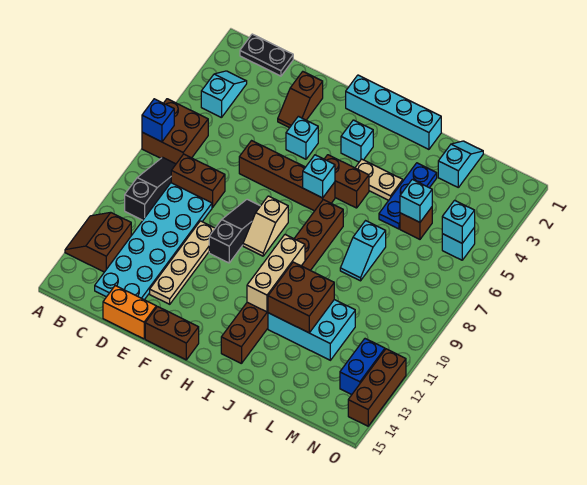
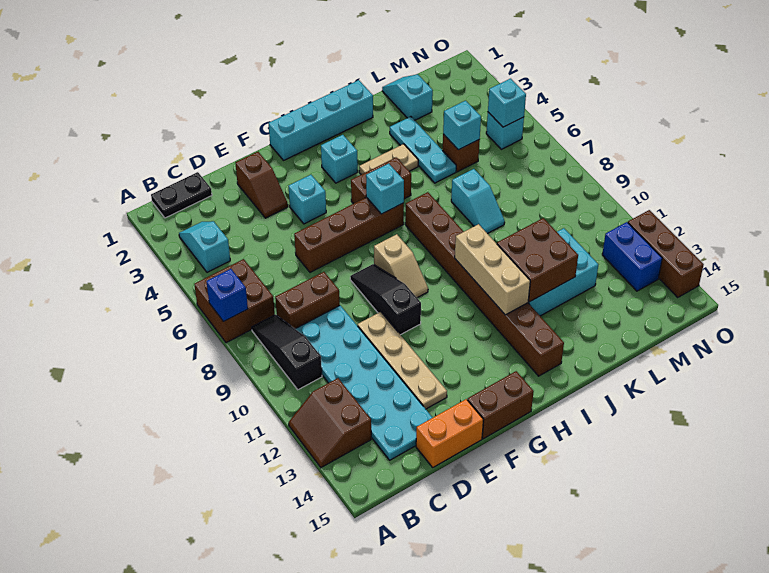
blue plate K3:K5 level 1 -> cyan plate K3:K5 level 1

